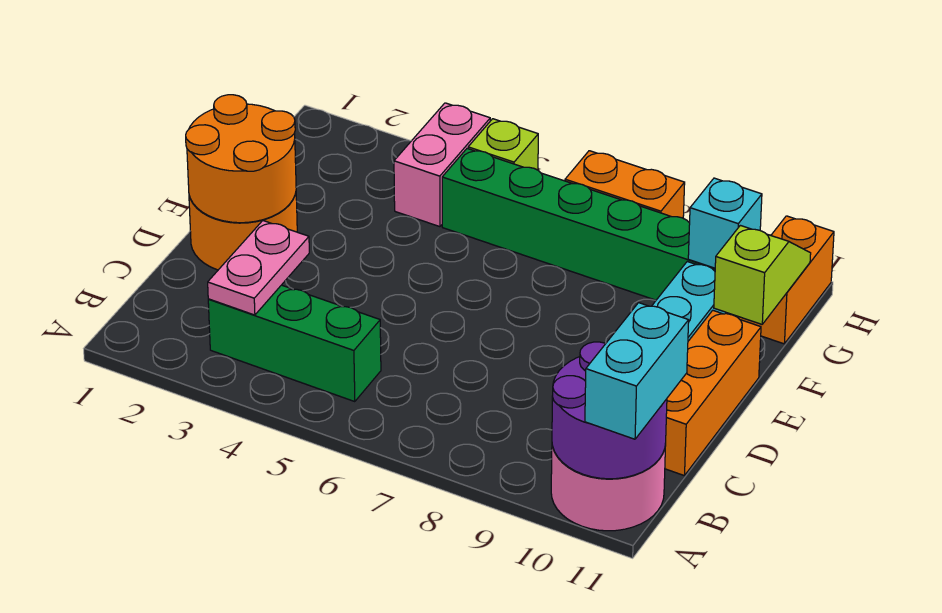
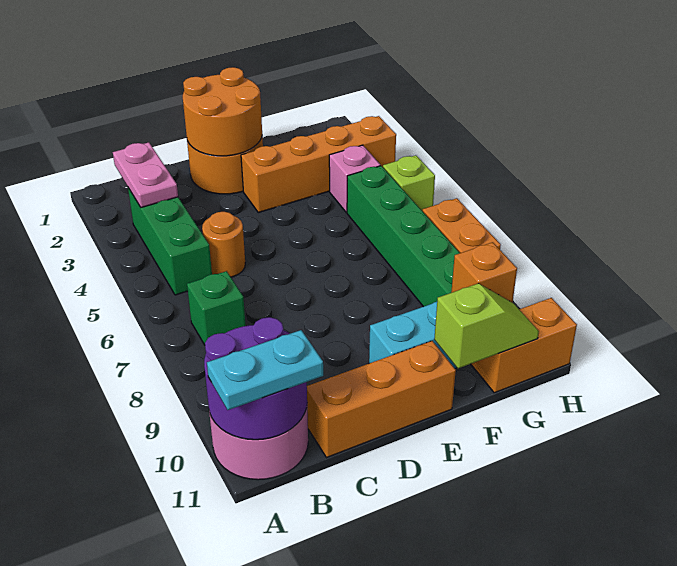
cyan brick A11:B11 level 3 -> cyan plate A11:B11 level 3
pink plate B3:C3 level 2 -> pink plate B2:B3 level 2
none -> green brick B7 level 1
none -> orange round brick C5 level 1
none -> orange brick E3:H3 level 1
pink brick G4:H4 level 1 -> pink brick G4 level 1
cyan brick G10 level 2 -> orange brick G10 level 2

